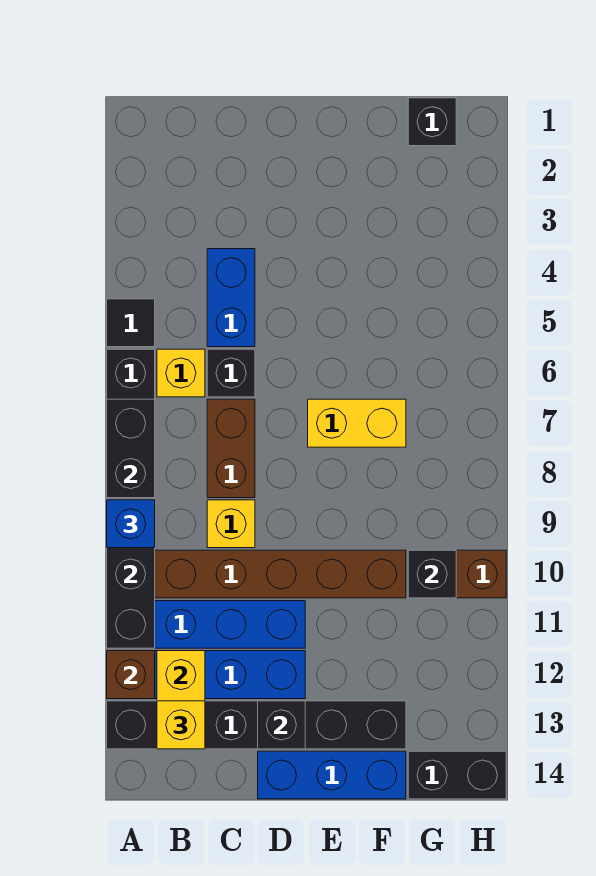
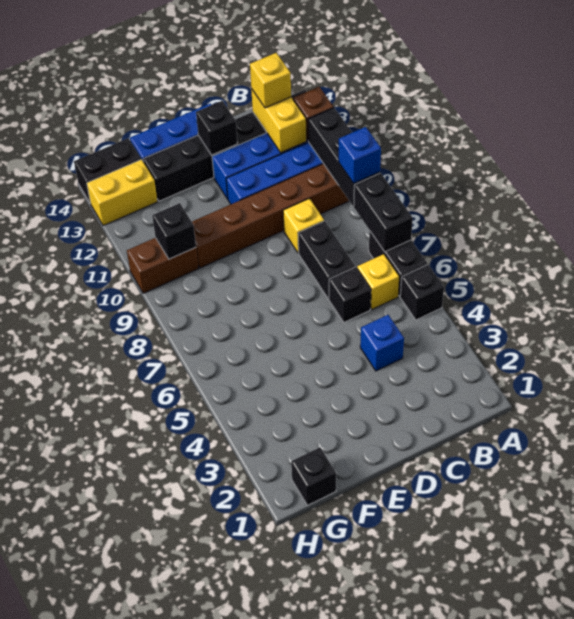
black tile A5 level 1 -> black brick A5 level 1
blue brick C4:C5 level 1 -> blue brick C4 level 1
brown brick C7:C8 level 1 -> black brick C7:C8 level 1
yellow brick E7:F7 level 1 -> yellow brick G13:H13 level 1

